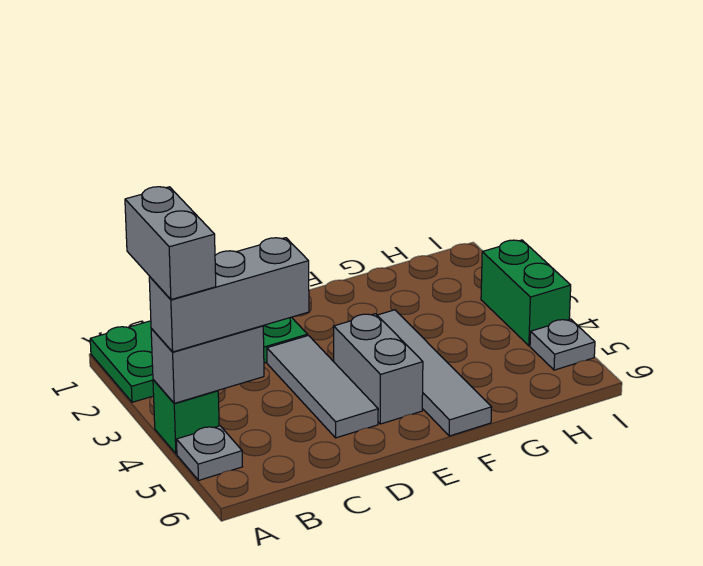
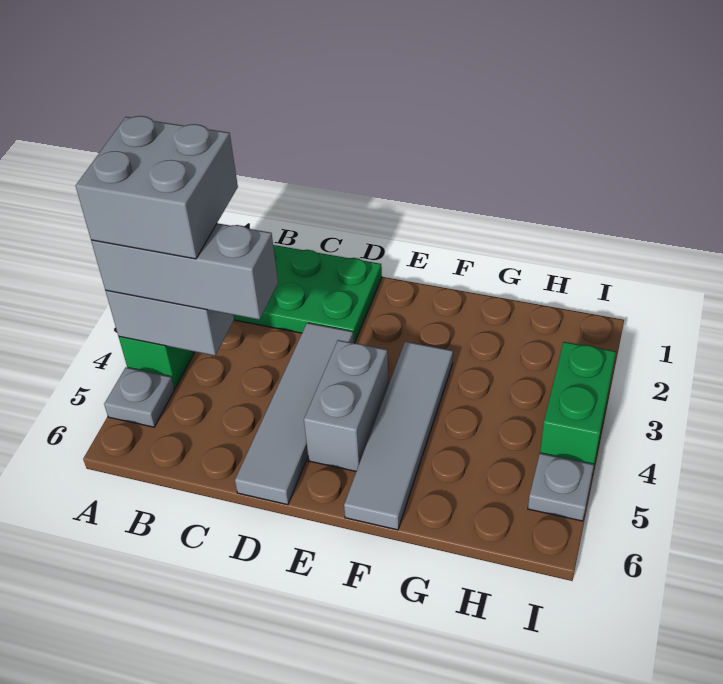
grey brick A3:A4 level 4 -> grey brick A3:B4 level 4
grey tile D3:D5 level 1 -> grey tile D3:D6 level 1

